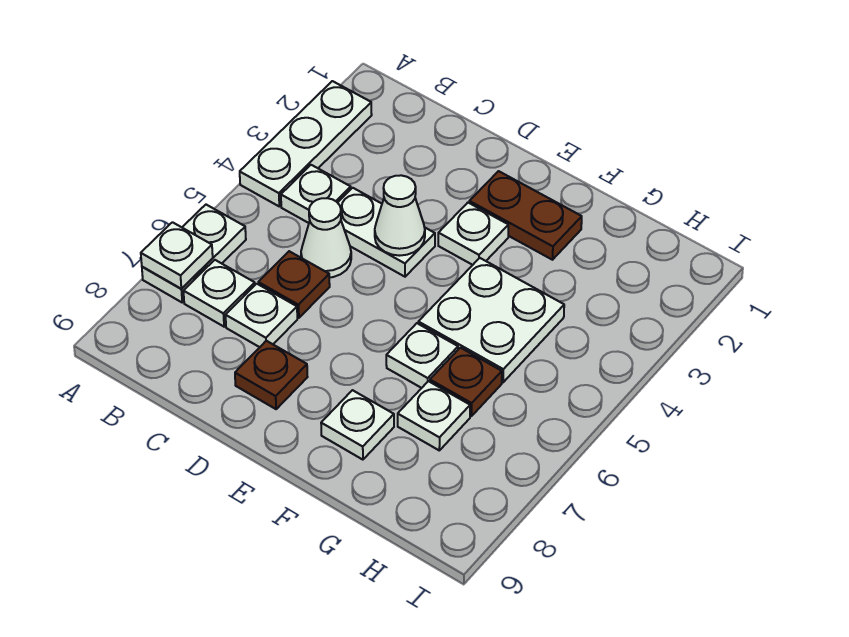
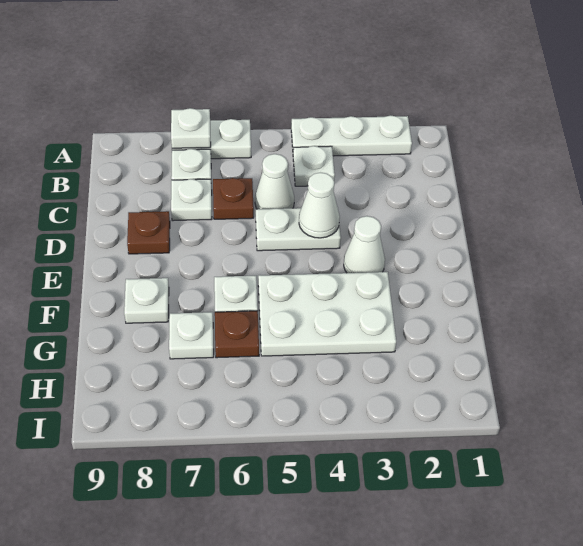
white plate C4:D4 level 1 -> white plate D4:D5 level 1
brown plate E2:F2 level 1 -> none
white plate E3 level 1 -> white cone E3 level 1
white plate F4:G5 level 1 -> white plate F3:G5 level 1

